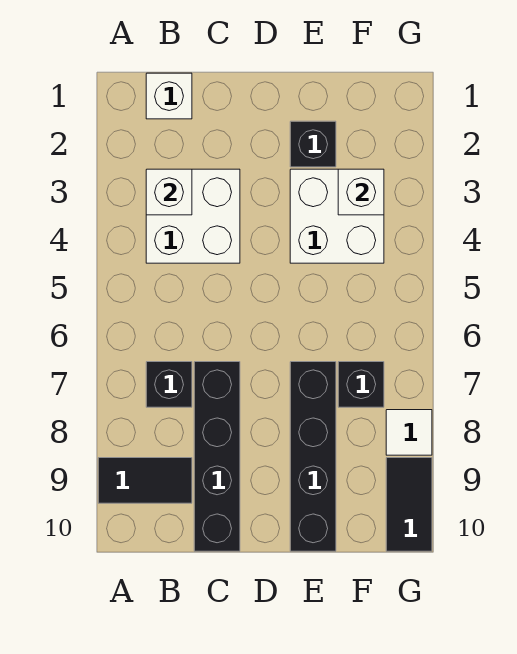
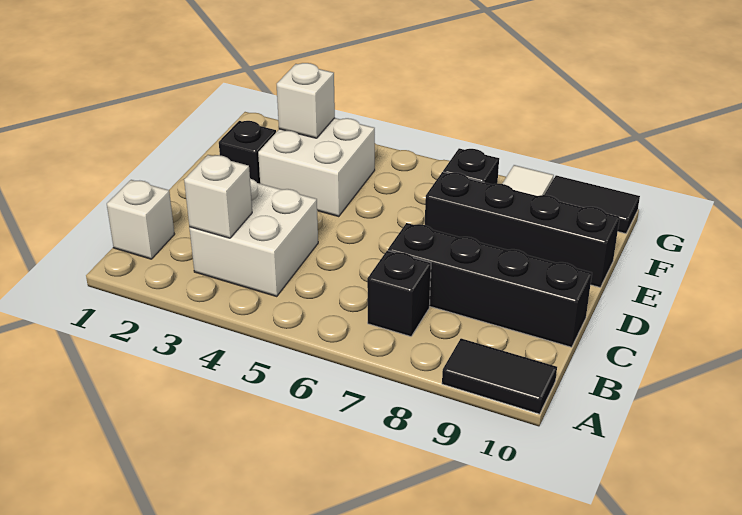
black tile A9:B9 level 1 -> black tile A9:A10 level 1

